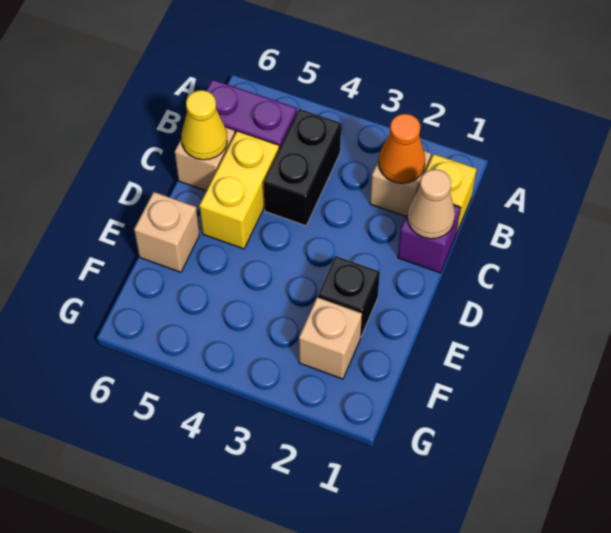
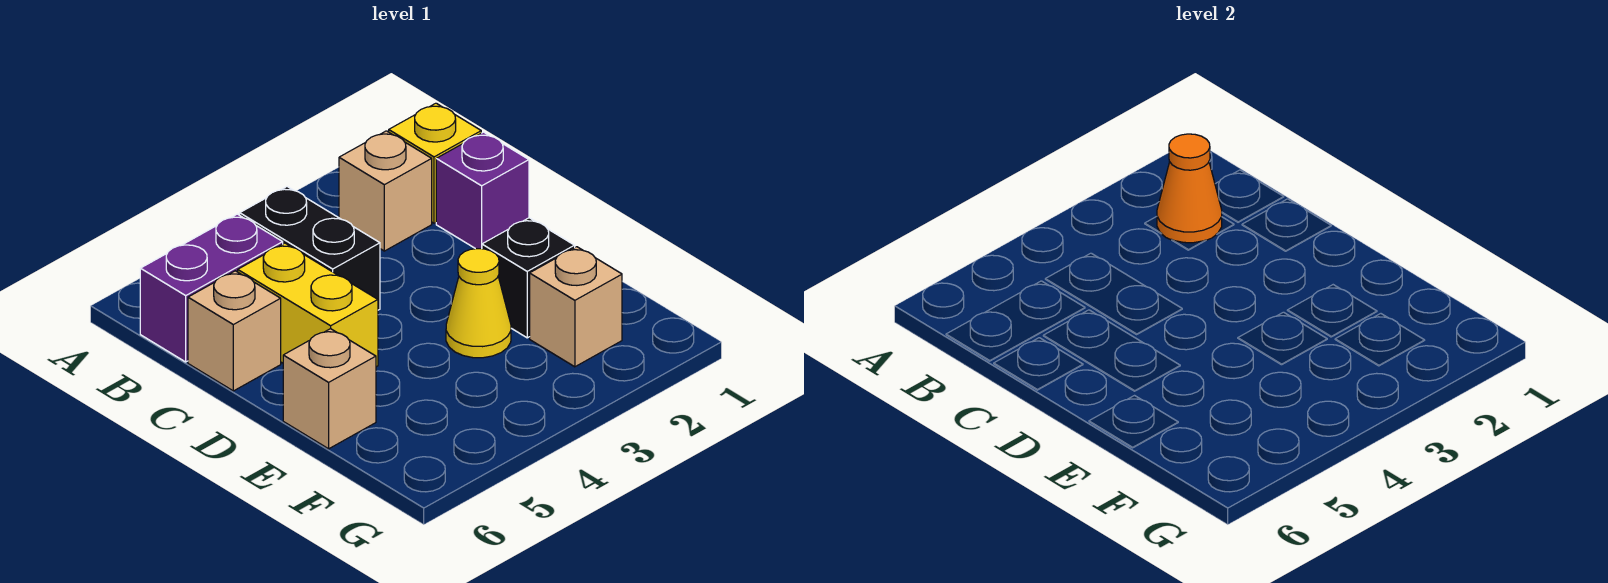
tan cone C1 level 2 -> none
yellow cone C6 level 2 -> yellow cone E3 level 1

